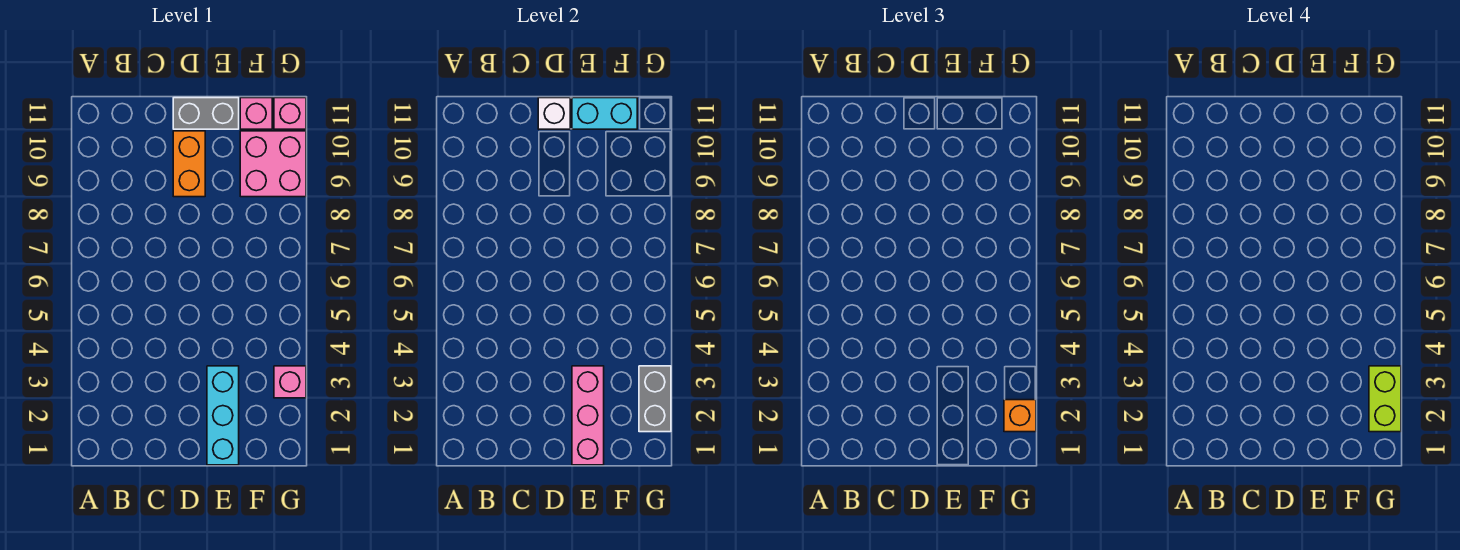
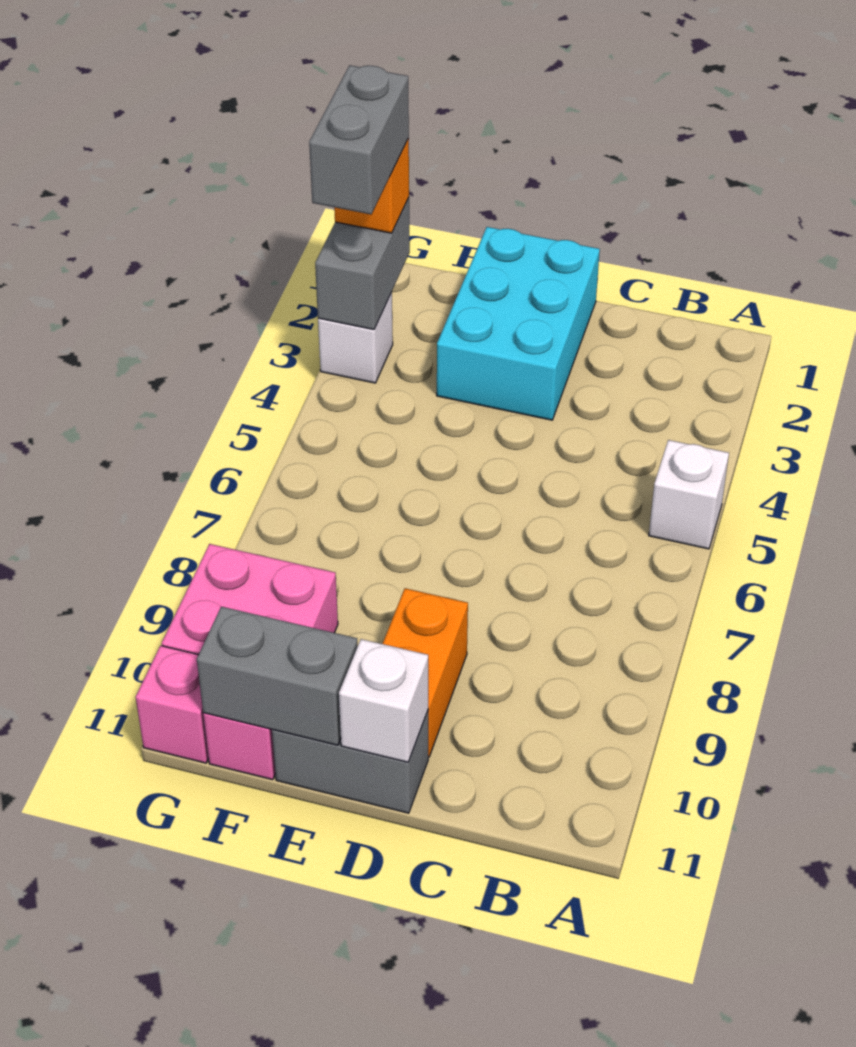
none -> white brick A5 level 1
cyan brick E1:E3 level 1 -> cyan brick D1:E3 level 1
pink brick E1:E3 level 2 -> none
cyan brick E11:F11 level 2 -> grey brick E11:F11 level 2
lime brick G2:G3 level 4 -> grey brick G2:G3 level 4
pink brick G3 level 1 -> white brick G3 level 1

